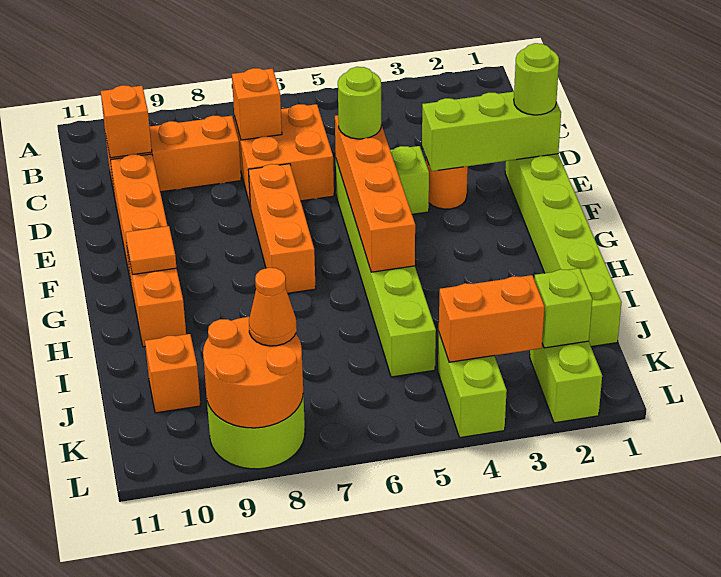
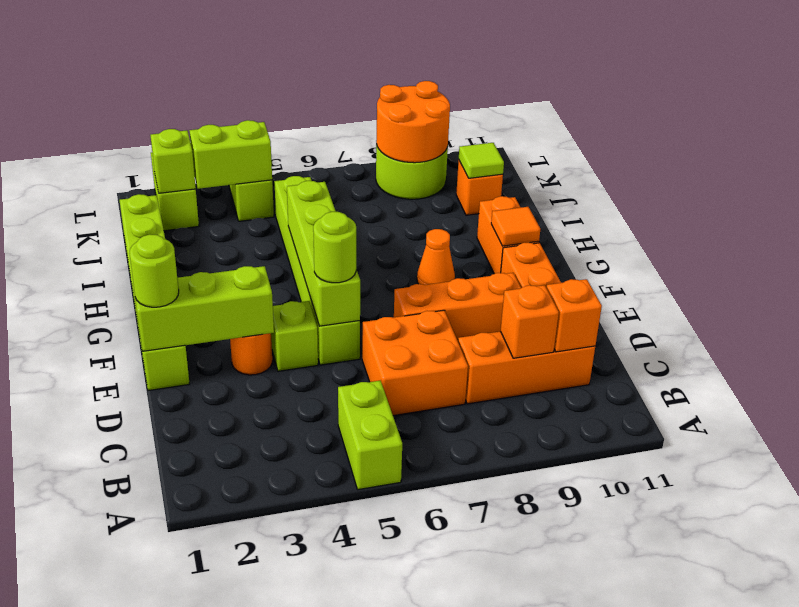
none -> lime brick A5:B5 level 1
orange brick C7 level 2 -> orange brick C9 level 2
orange brick E5:H5 level 2 -> lime brick E5:H5 level 2
orange brick E7:G7 level 1 -> orange brick E7:E9 level 1
none -> lime tile J10 level 2
orange brick K3:K4 level 2 -> lime brick K3:K4 level 2
orange cone K8 level 3 -> orange cone G8 level 1

